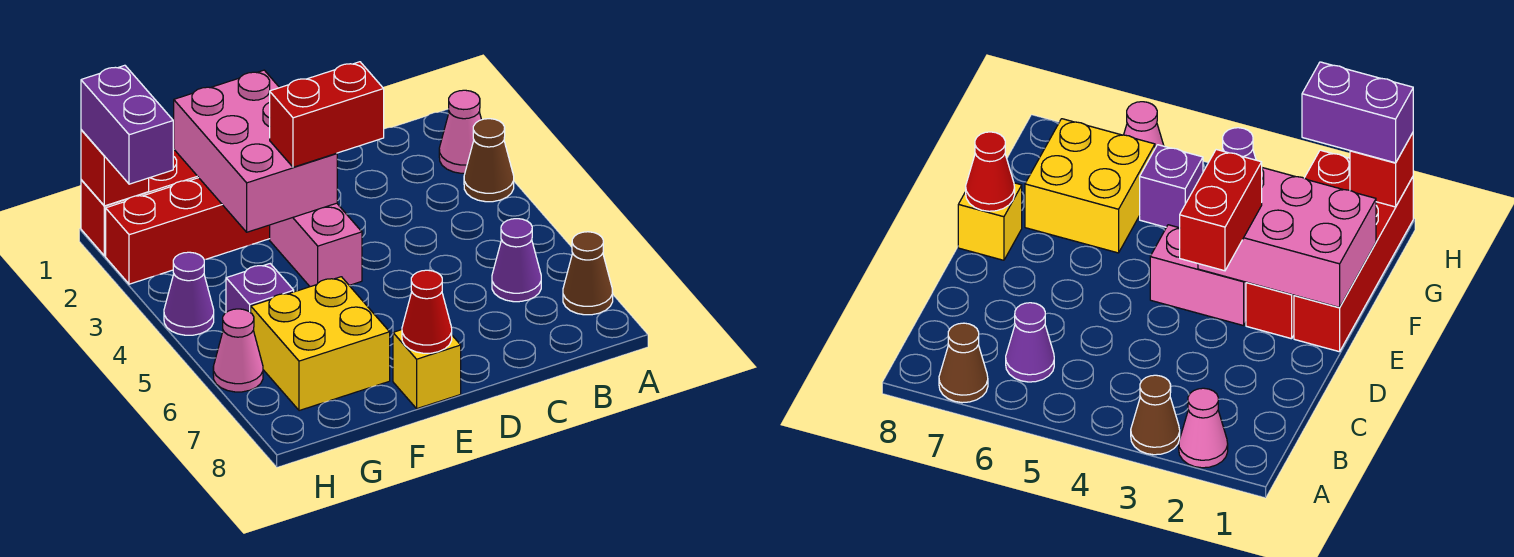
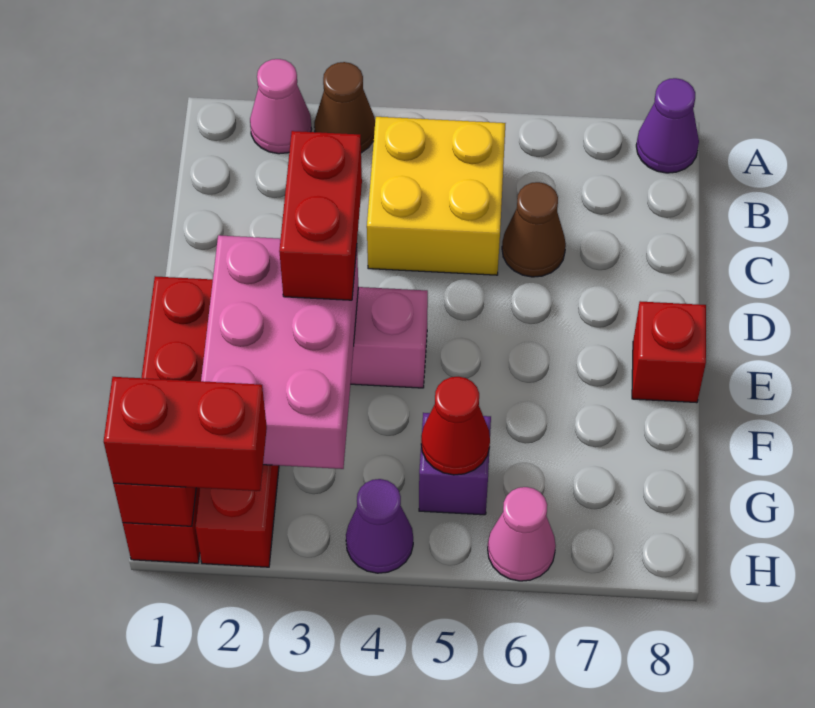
brown cone A7 level 1 -> brown cone C6 level 1
purple cone B6 level 1 -> purple cone A8 level 1
pink brick E1:F3 level 2 -> pink brick E2:G3 level 2
yellow brick E8 level 1 -> red brick E8 level 1
red cone E8 level 2 -> red cone G5 level 2
yellow brick F6:G7 level 1 -> yellow brick B4:C5 level 1
purple brick H1:H2 level 3 -> red brick H1:H2 level 3

